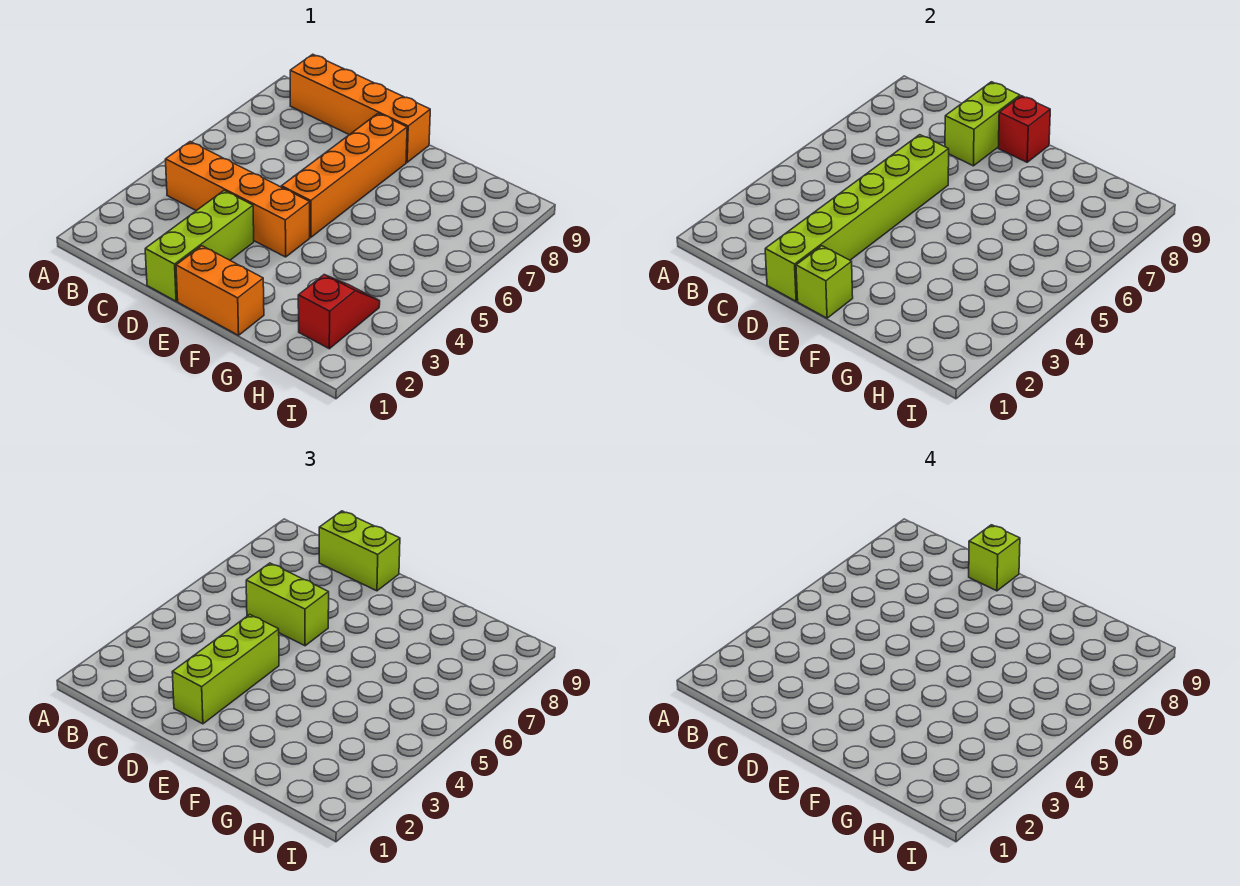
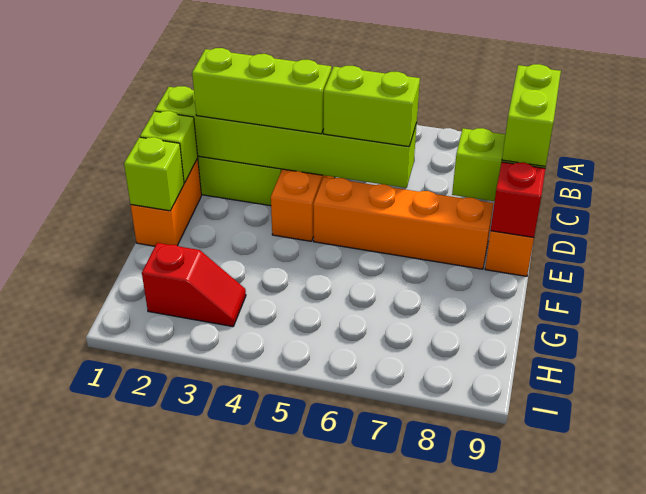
lime brick C6:D6 level 3 -> lime brick D5:D6 level 3
lime brick D9 level 4 -> lime brick F1 level 2

